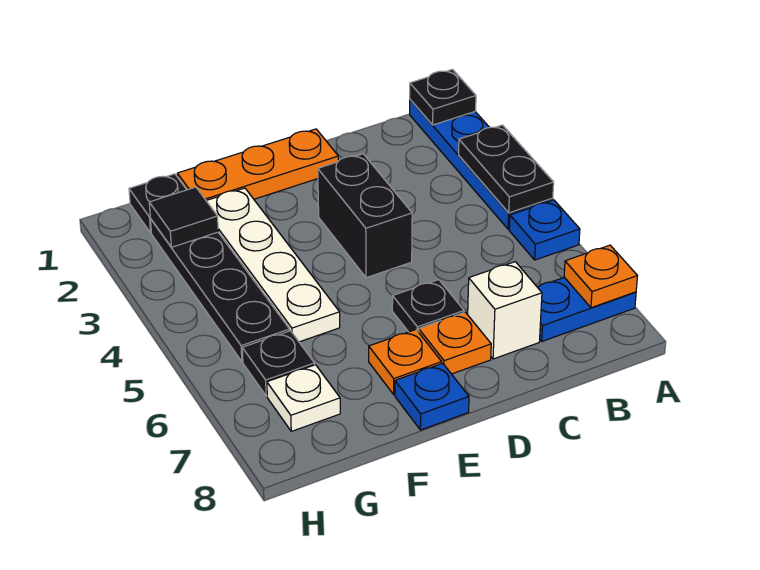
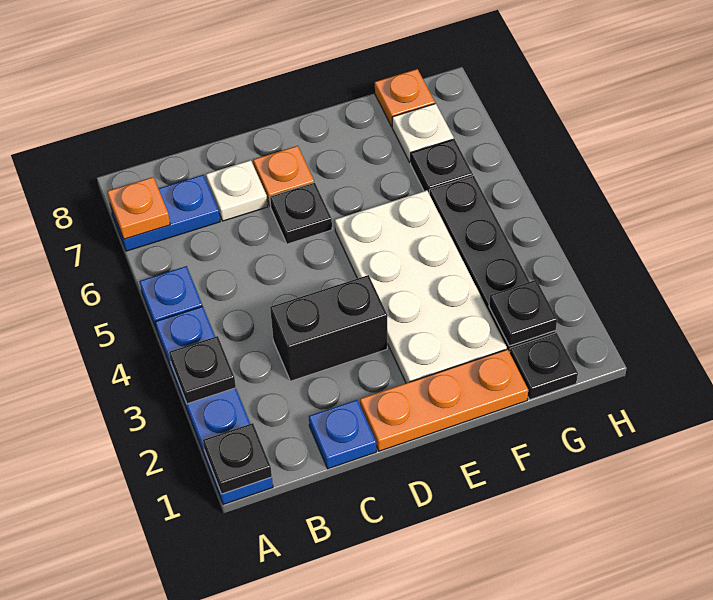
black plate A3:A4 level 2 -> black plate A3 level 2
white brick C7 level 1 -> white plate C7 level 1
black brick D3:D4 level 1 -> black brick C3:D3 level 1
orange plate E7 level 1 -> orange plate G8 level 1
blue plate E8 level 1 -> blue plate C1 level 1
white plate F2:F5 level 1 -> white plate E2:F5 level 1
black tile G2 level 2 -> black plate G2 level 2

